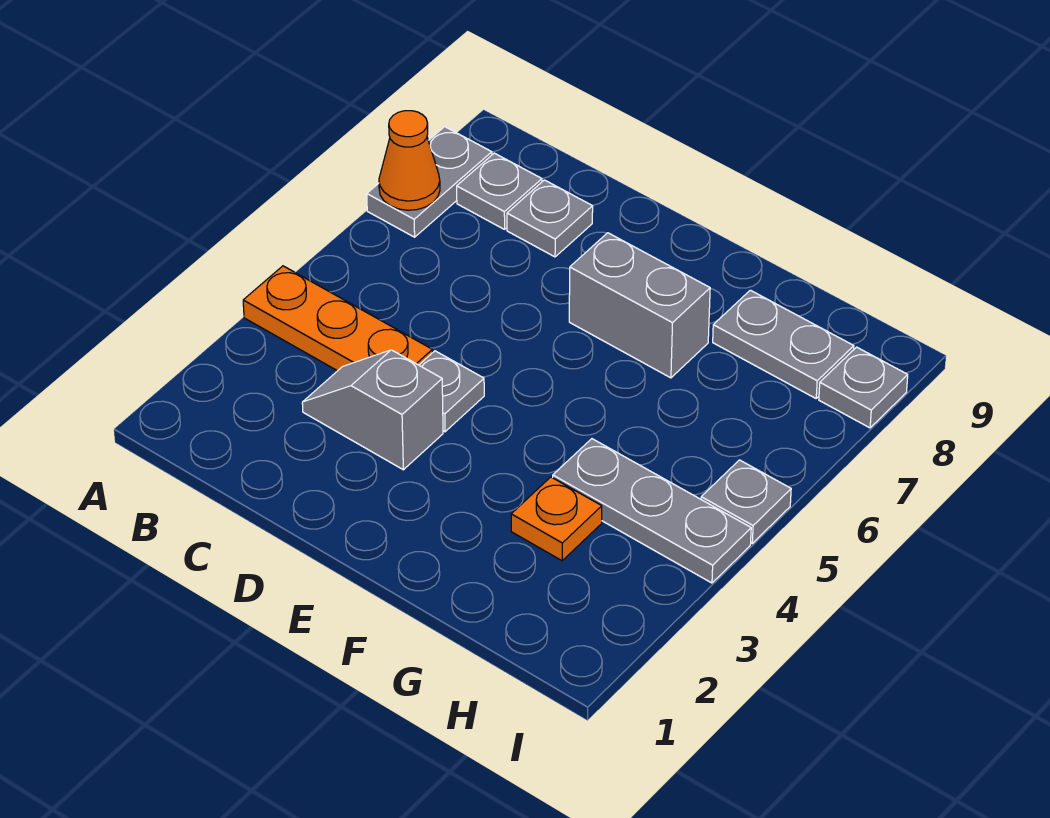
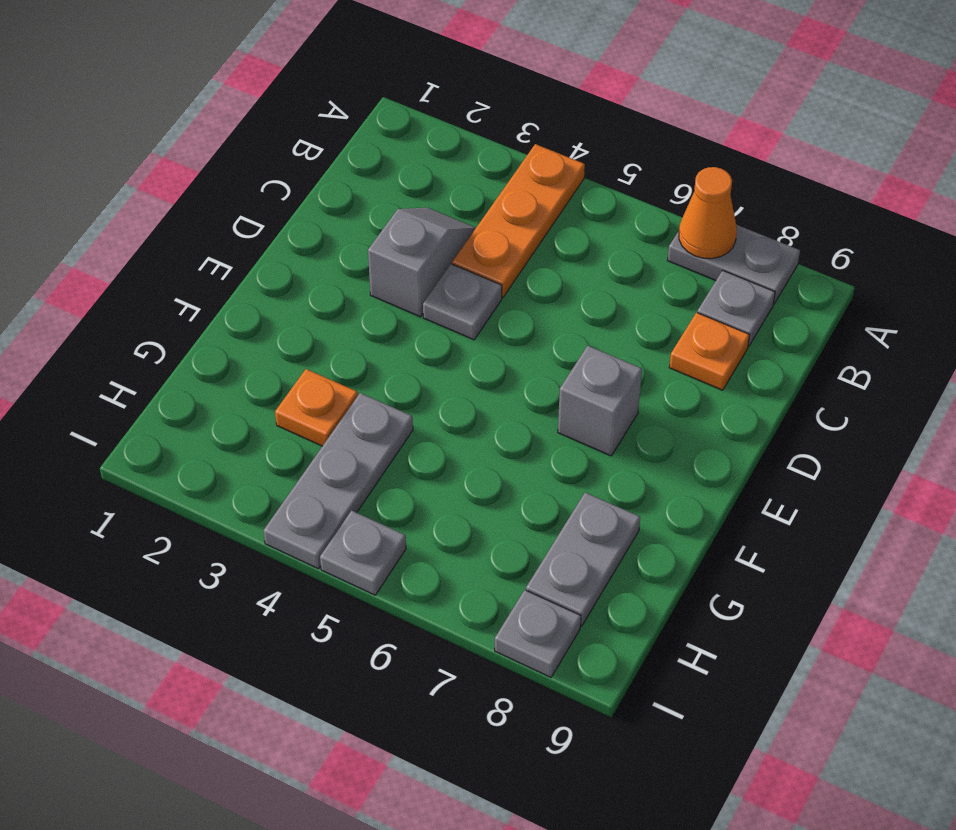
grey plate C8 level 1 -> orange plate C8 level 1
grey brick E7:F7 level 1 -> grey brick E7 level 1

